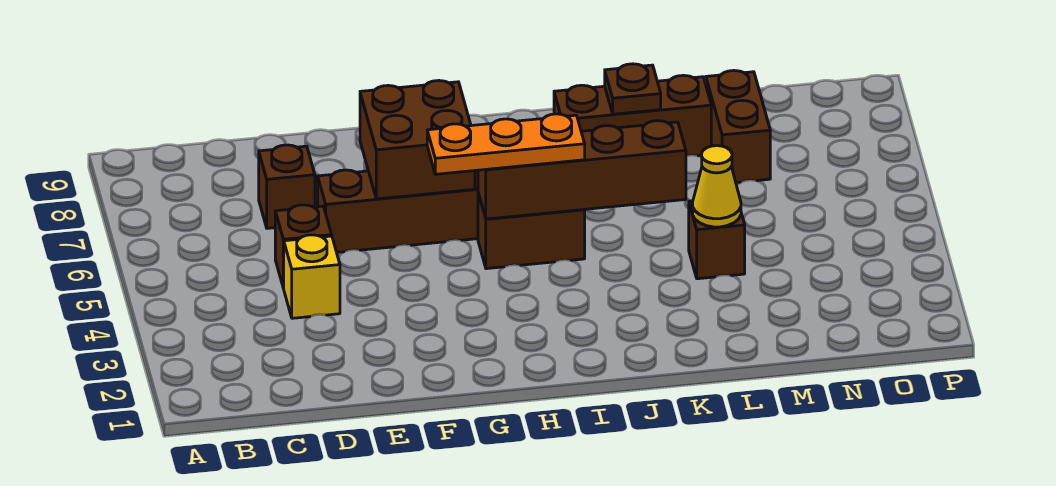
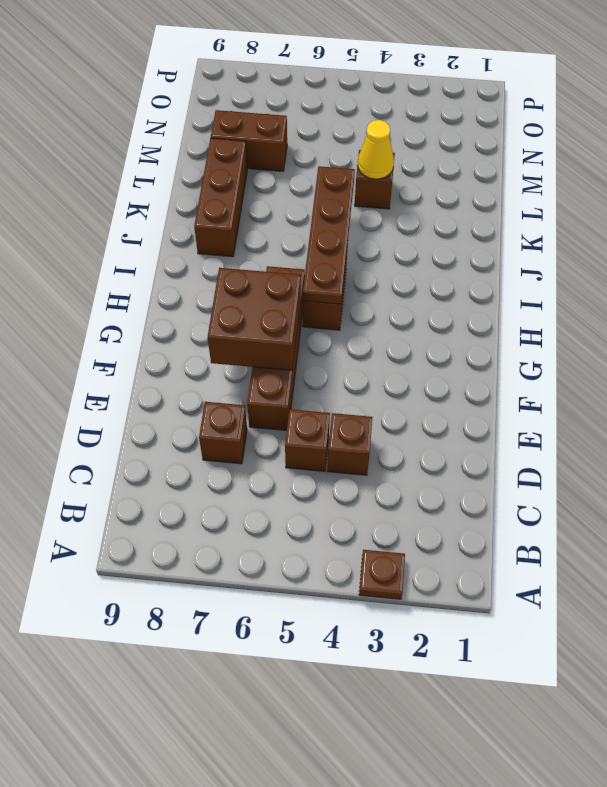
yellow brick D4 level 1 -> brown brick D4 level 1
orange plate G5:I5 level 3 -> none
brown brick H5:K5 level 2 -> brown plate H5:K5 level 2
brown plate K8 level 2 -> brown plate A3 level 1

